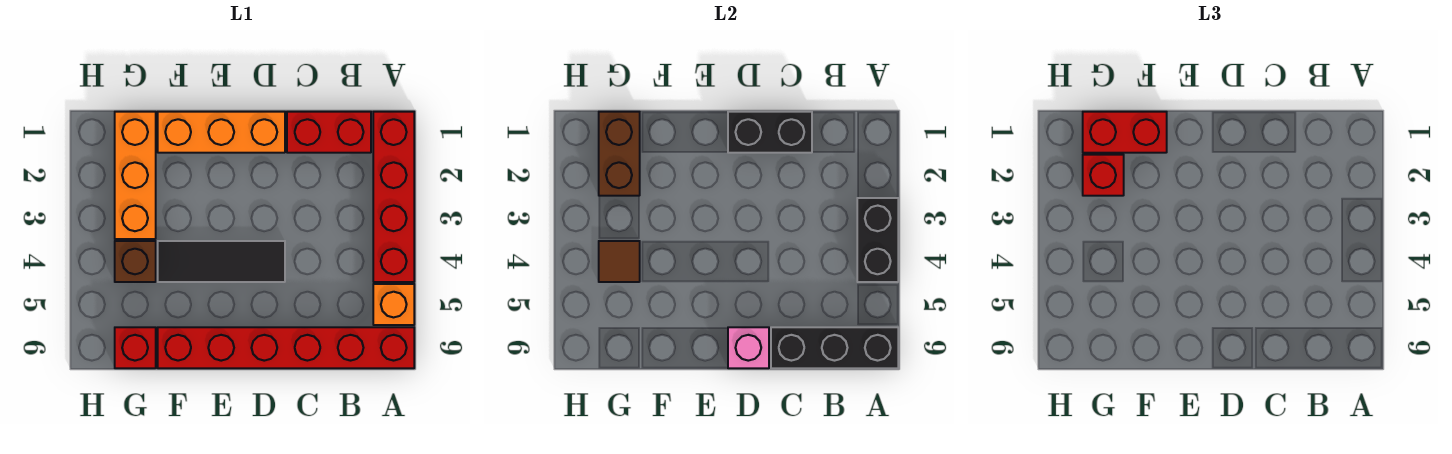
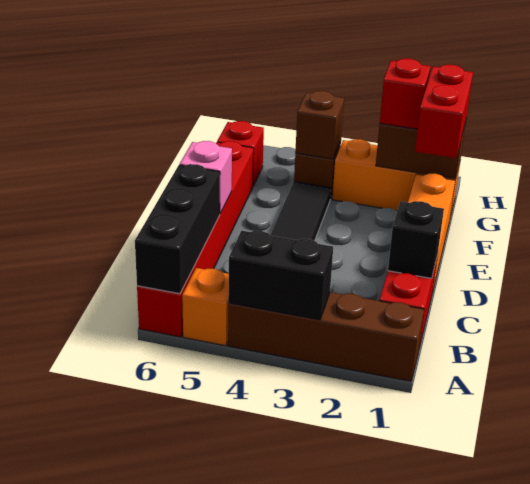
red brick A1:A4 level 1 -> brown brick A1:A4 level 1
black brick C1:D1 level 2 -> black brick C1 level 2
brown tile G4 level 2 -> brown brick G4 level 2

